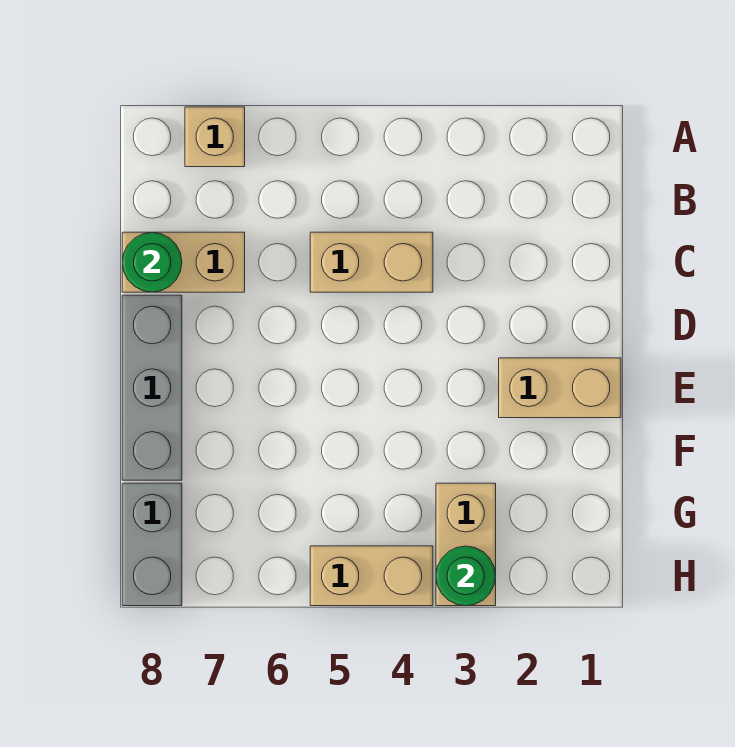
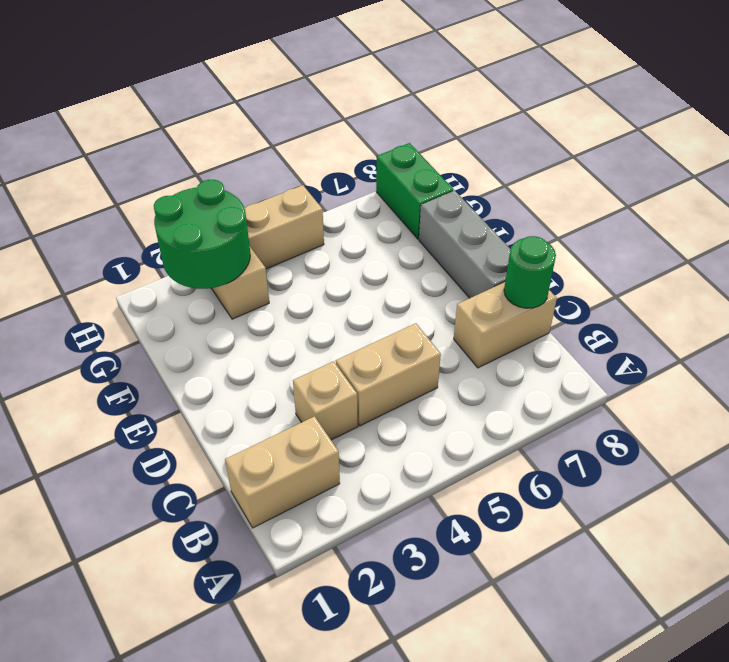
tan brick A7 level 1 -> tan brick C3 level 1
tan brick E1:E2 level 1 -> tan brick B1:B2 level 1
grey brick G8:H8 level 1 -> green brick G8:H8 level 1
green round brick H3 level 2 -> green round brick G2:H3 level 2

